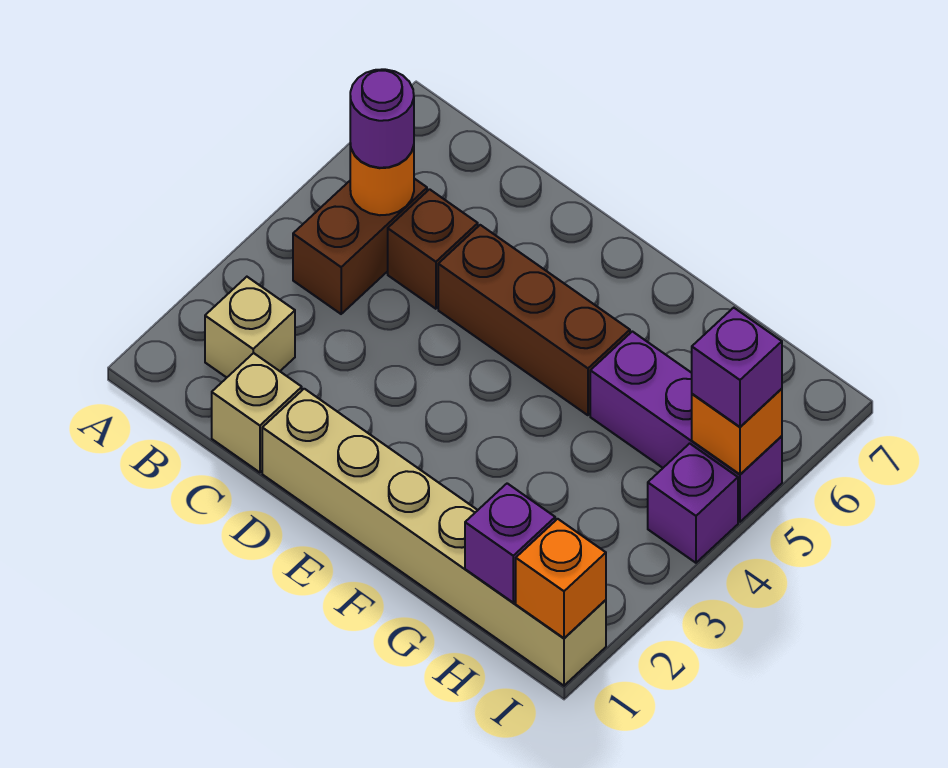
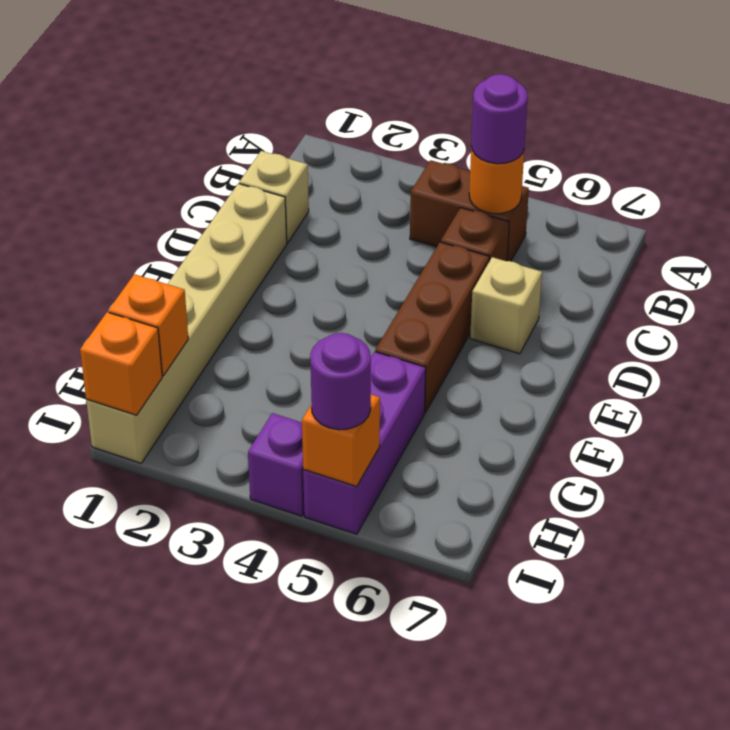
tan brick B2 level 1 -> tan brick D6 level 1
purple brick H1 level 2 -> orange brick H1 level 2
purple brick I5 level 3 -> purple round brick I5 level 3

